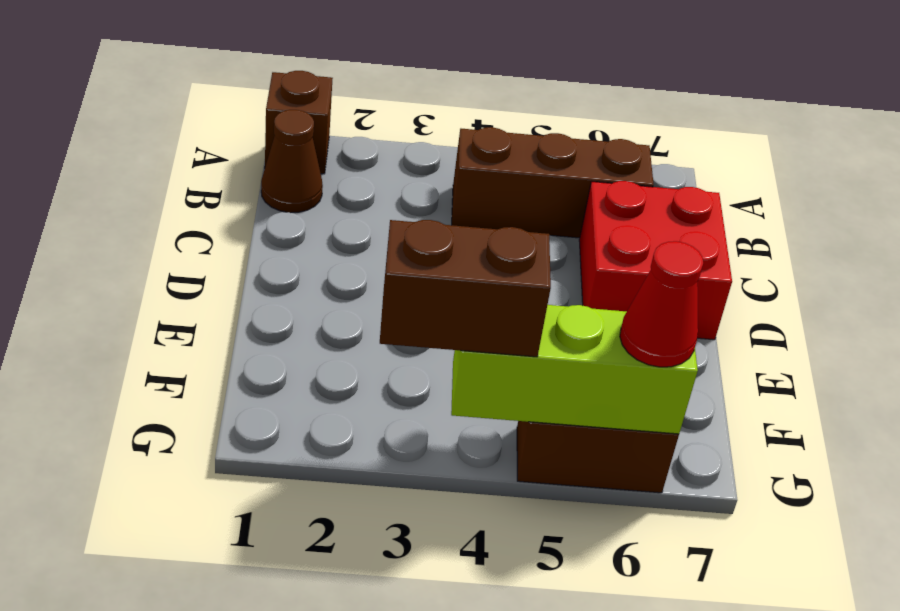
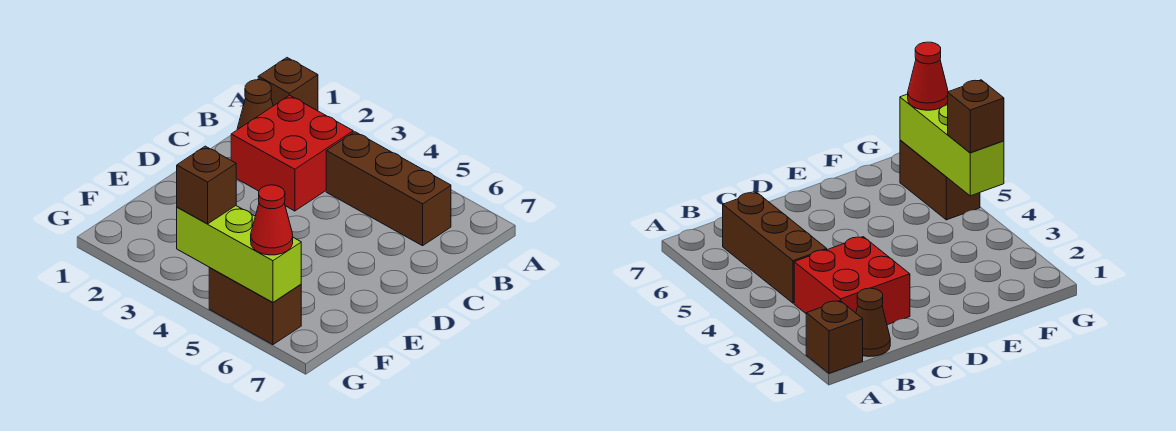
red brick C6:D7 level 1 -> red brick B2:C3 level 1
brown brick G3:G4 level 3 -> brown brick G4 level 3

